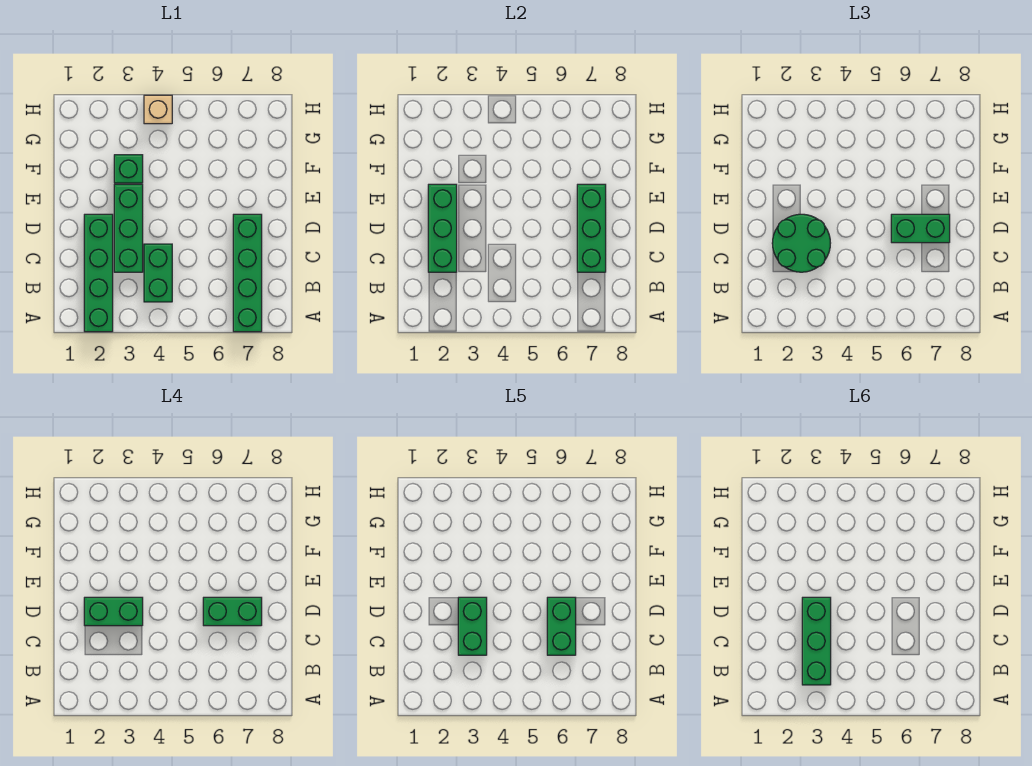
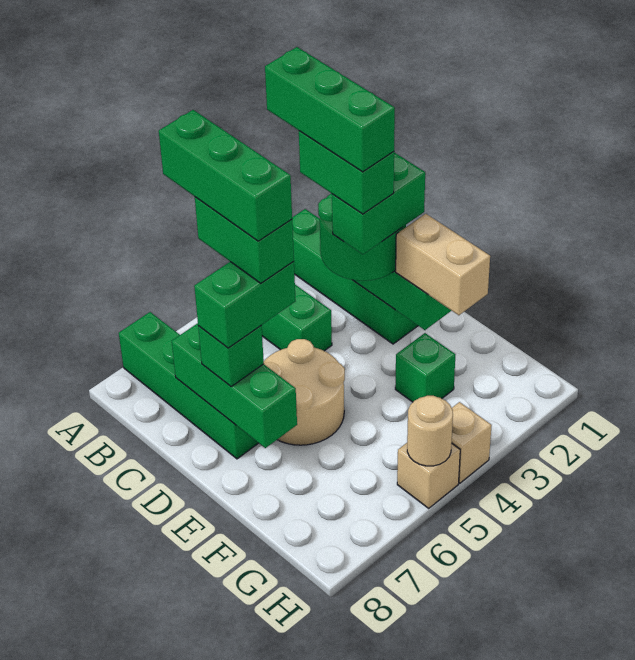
green brick C3:E3 level 1 -> green brick B6:D6 level 6
none -> tan round brick D5:E6 level 1
green brick D6:D7 level 3 -> green brick D7 level 3
none -> tan brick E2:F2 level 3
none -> tan brick H5 level 1
none -> tan round brick H5 level 2

